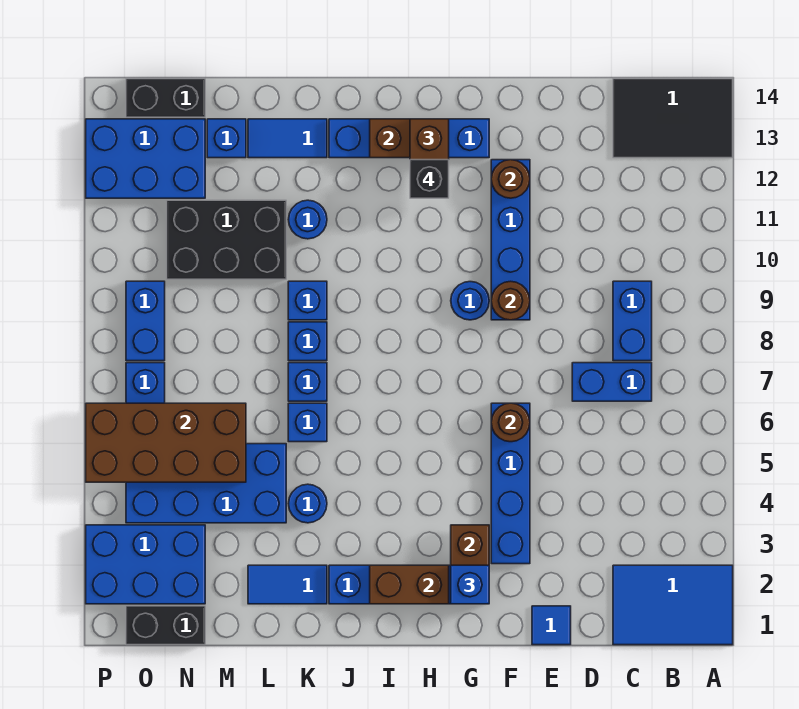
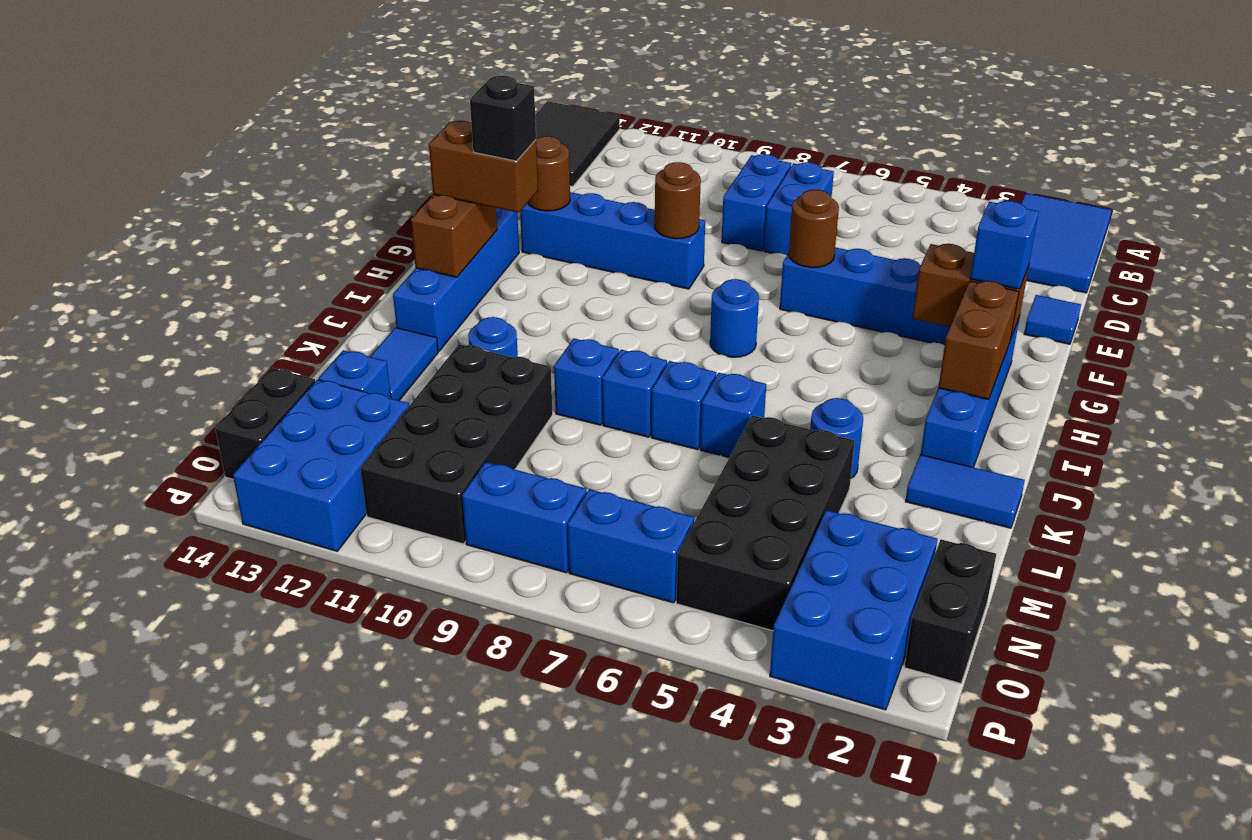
blue brick C8:C9 level 1 -> blue brick C8:D8 level 1
blue round brick G9 level 1 -> blue round brick H7 level 1
blue tile K2:L2 level 1 -> blue tile K1:K2 level 1
blue brick L4:O5 level 1 -> black brick L4:O5 level 1
black brick L10:N11 level 1 -> black brick L10:O11 level 1
brown brick M5:P6 level 2 -> none

